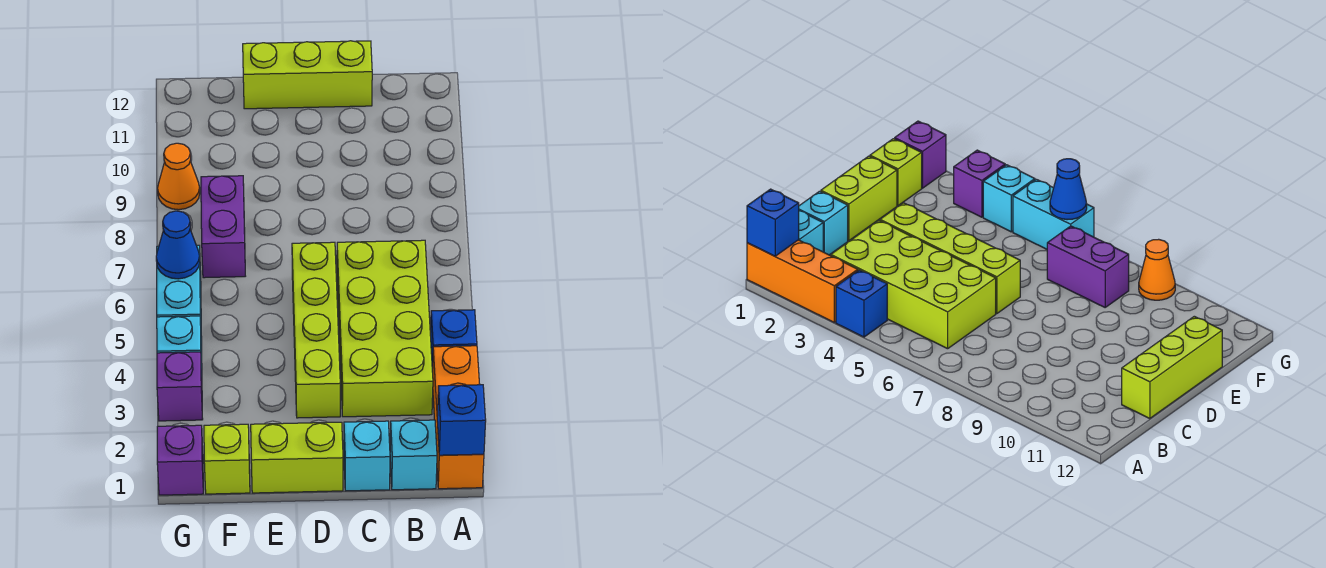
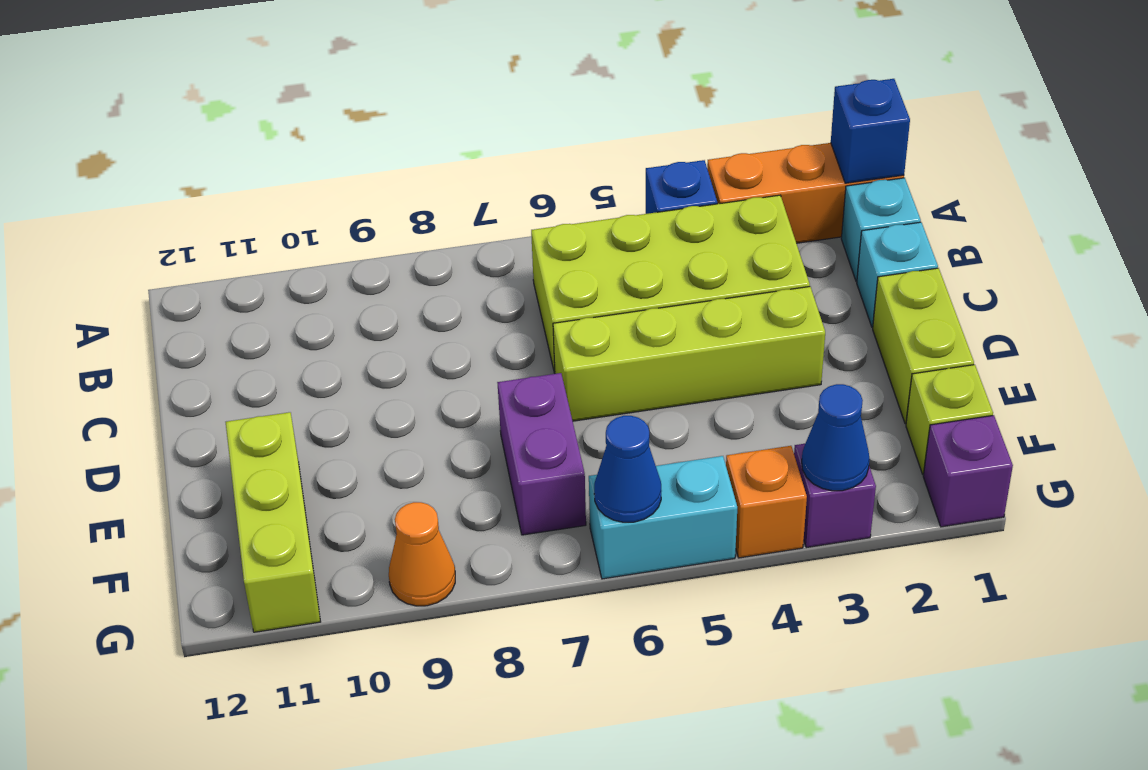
lime brick C12:E12 level 1 -> lime brick E11:G11 level 1
purple brick F7:F8 level 1 -> purple brick E7:F7 level 1
none -> blue cone G3 level 2
cyan brick G4 level 1 -> orange brick G4 level 1

